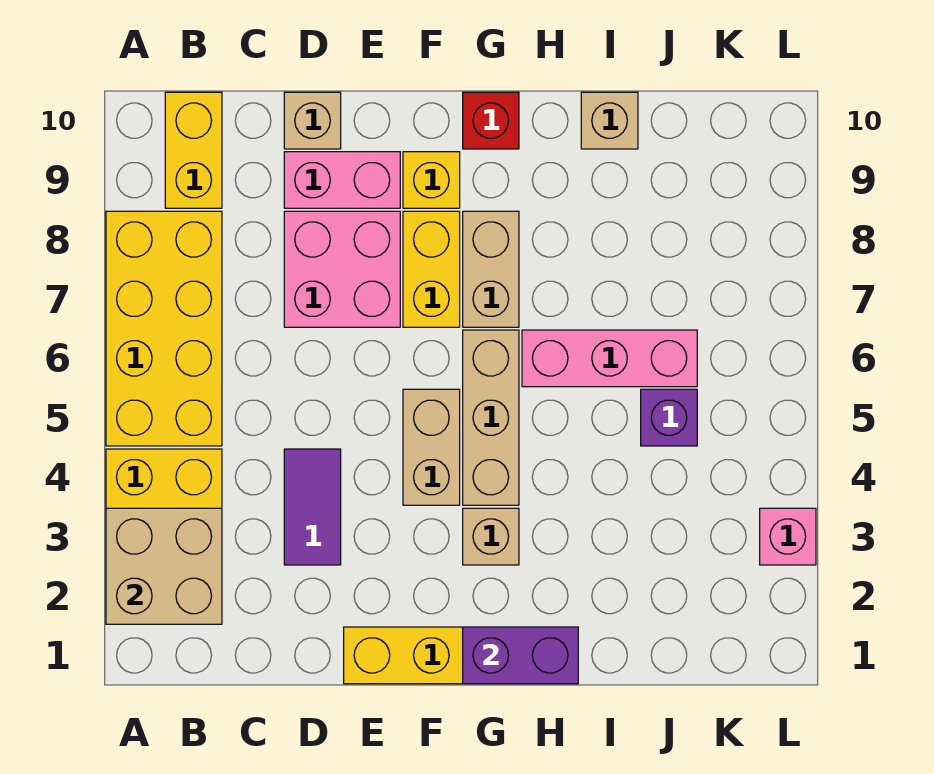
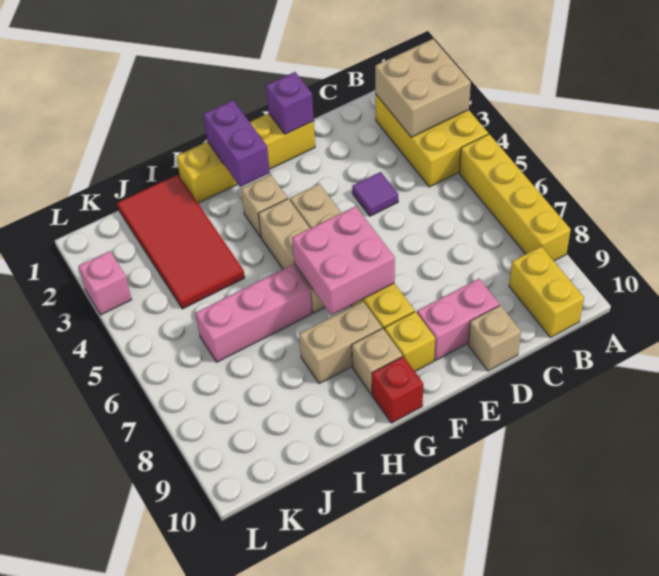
yellow brick A5:B8 level 1 -> yellow brick A5:A8 level 1
purple tile D3:D4 level 1 -> purple tile D4 level 1
pink brick D7:E8 level 1 -> pink brick F6:G7 level 2
purple brick G1:H1 level 2 -> purple brick G1:G2 level 2
tan brick G7:G8 level 1 -> tan brick G8:H8 level 1
none -> red tile I1:J4 level 1
tan brick I10 level 1 -> tan brick G9 level 1
purple brick J5 level 1 -> purple brick E1 level 2

